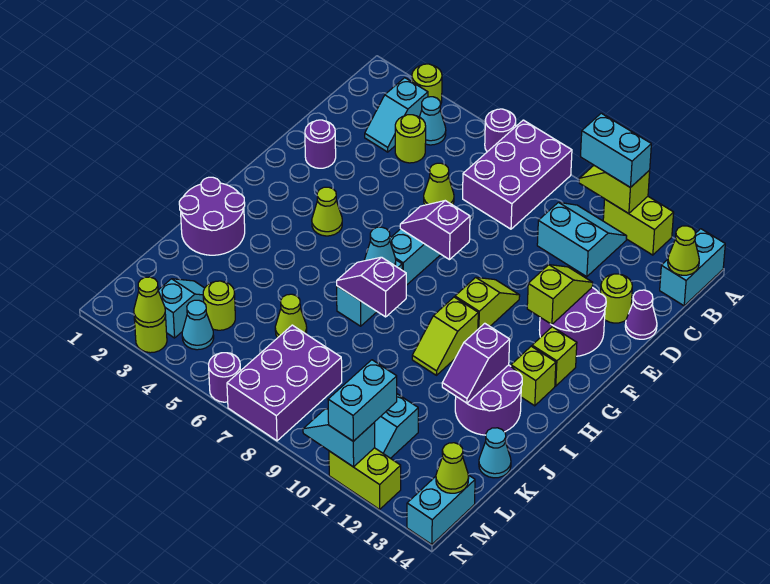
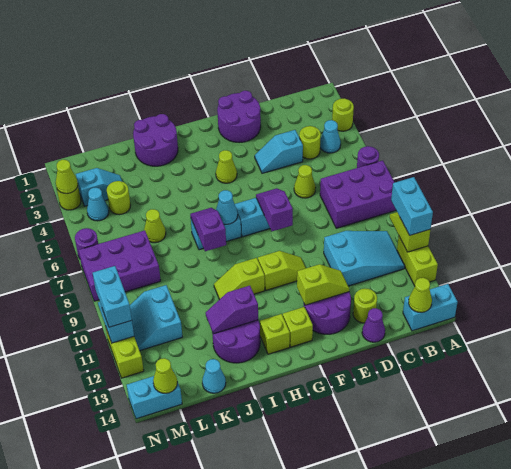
cyan slope B3:C3 level 1 top B -> cyan slope D4:E4 level 1 top D
cyan slope B10:C11 level 1 top C -> cyan slope B10:D11 level 1 top D
purple round brick E2 level 1 -> purple round brick E1:F2 level 1
cyan brick M11:N11 level 3 -> cyan brick N10:N11 level 3

